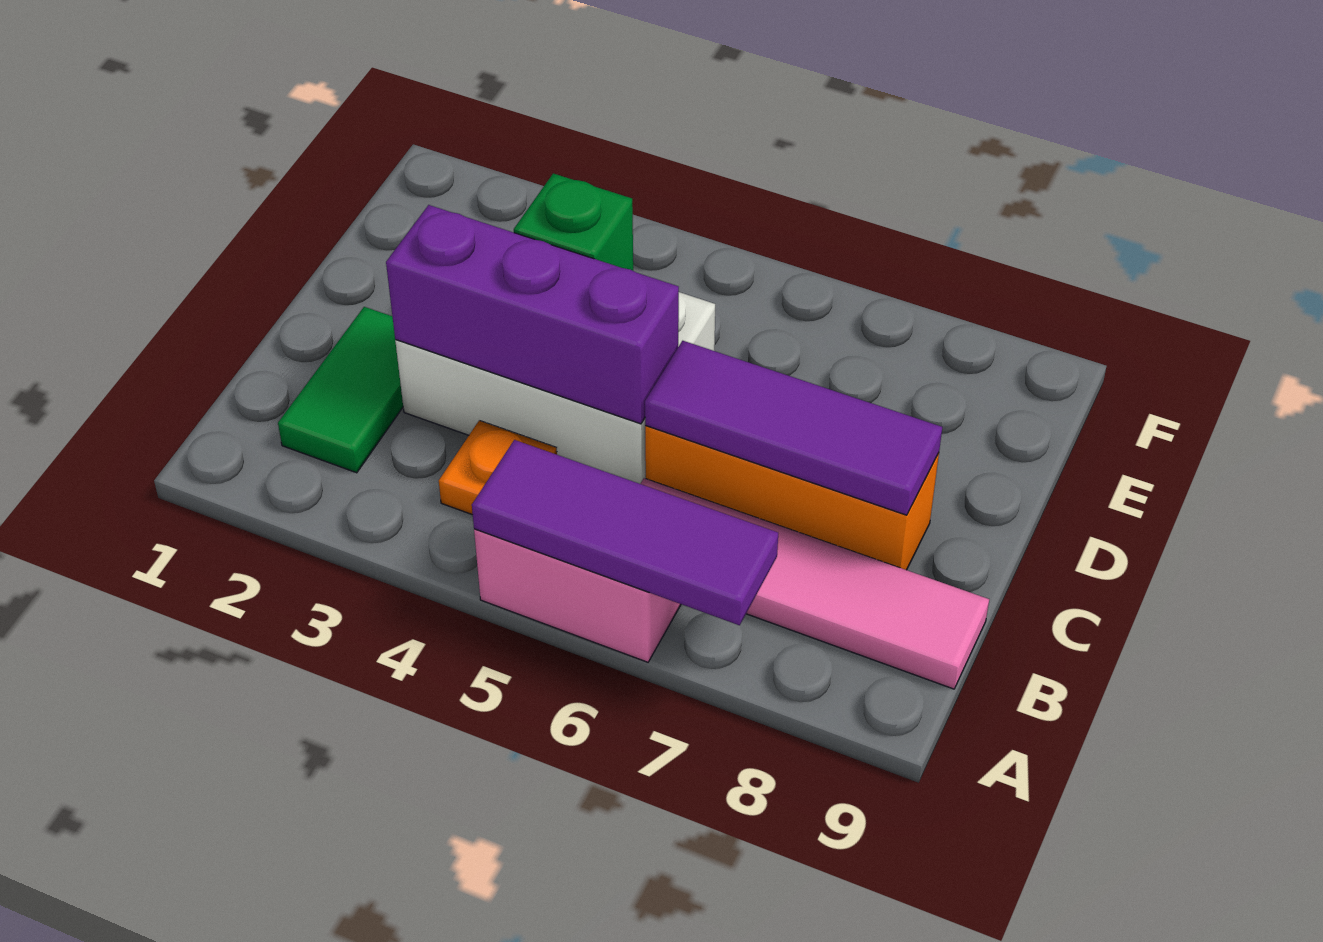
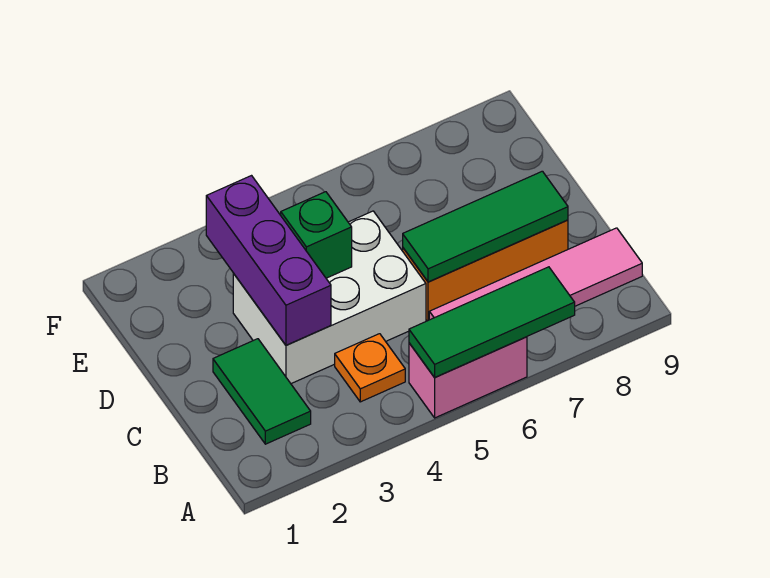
purple tile A5:A7 level 2 -> green tile A5:A7 level 2
purple brick C3:C5 level 2 -> purple brick C3:E3 level 2
purple tile C6:C8 level 2 -> green tile C6:C8 level 2

